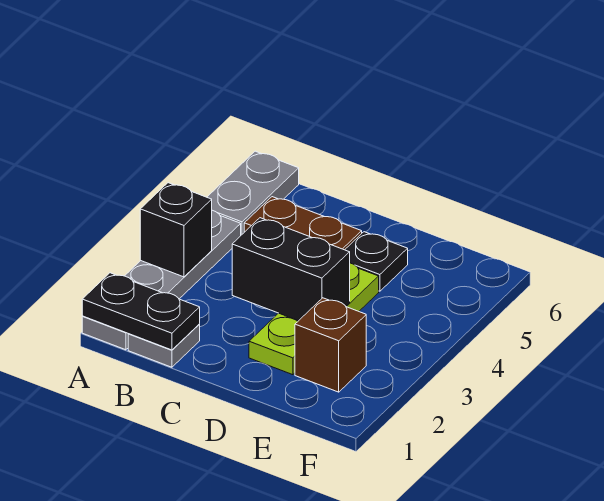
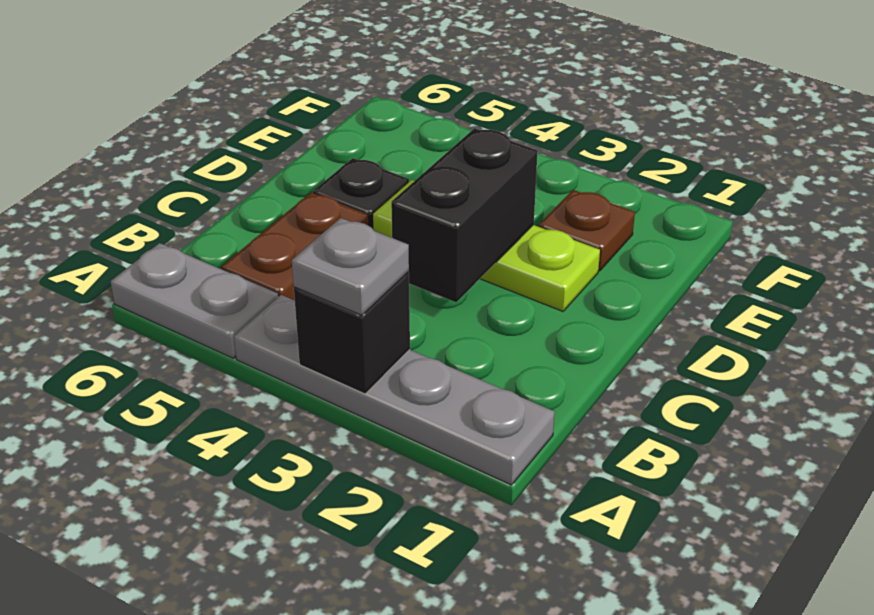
black plate A1:B1 level 2 -> none
grey plate B1 level 1 -> grey plate A3 level 3
brown brick E2 level 1 -> brown plate E2 level 1

